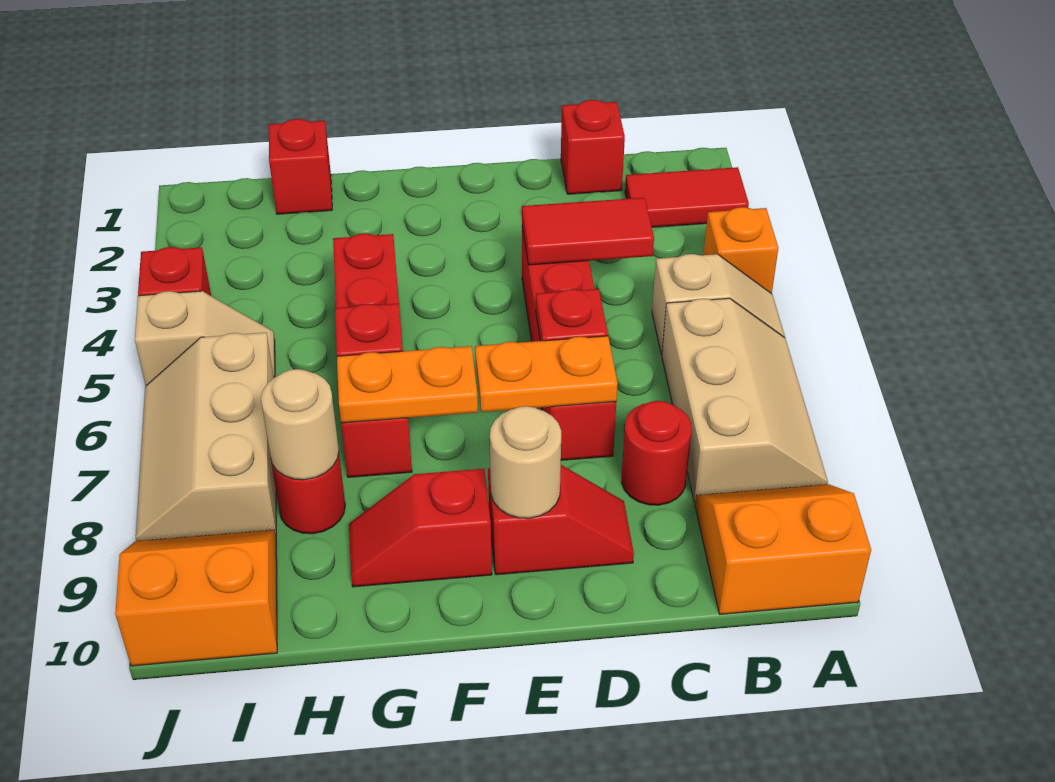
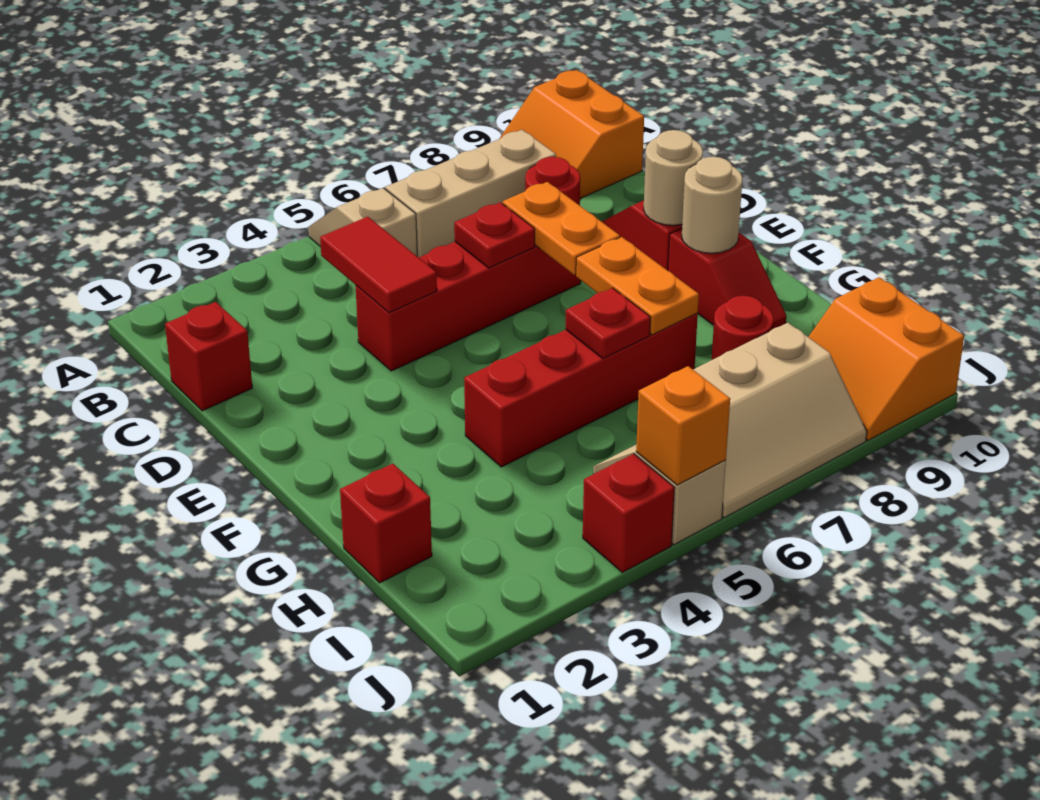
red tile A2:B2 level 1 -> none
orange brick A4 level 1 -> orange brick J5 level 2
tan round brick H8 level 2 -> tan round brick F9 level 2

